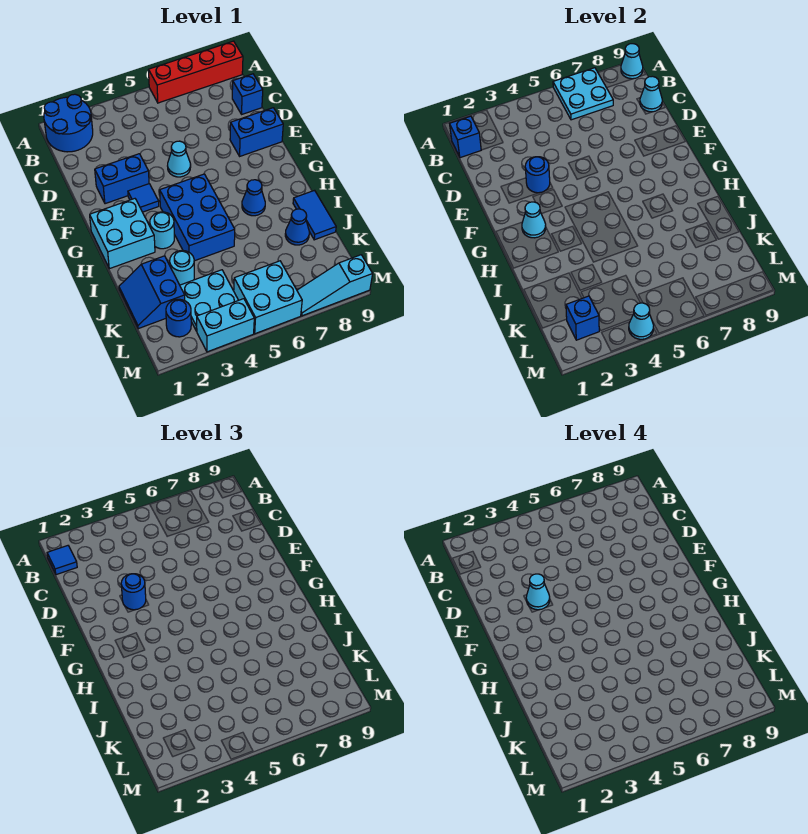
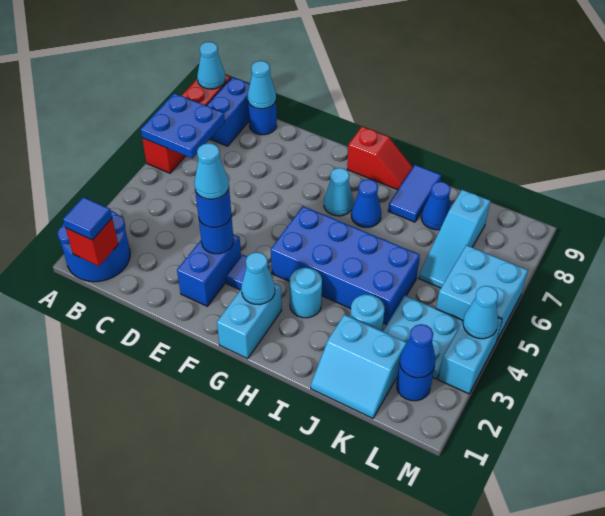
cyan plate A6:B7 level 2 -> blue plate A6:B7 level 2
blue brick B1 level 2 -> red brick B1 level 2
blue brick C9 level 1 -> blue round brick C9 level 1
cyan cone E5 level 1 -> cyan cone G7 level 1
blue brick E8:E9 level 1 -> blue brick B8:B9 level 1
cyan brick G1:H2 level 1 -> cyan brick G1:G2 level 1
blue brick G4:I5 level 1 -> blue brick G4:J5 level 1
none -> red slope G9:H9 level 1 top G
blue tile I9:J9 level 1 -> blue tile I8:I9 level 1
blue slope J1:K2 level 1 top 2 -> cyan slope J1:K2 level 1 top 2
blue brick L2 level 2 -> blue cone L2 level 2
cyan slope M7:M9 level 1 top 9 -> cyan slope K6:K8 level 1 top 8

